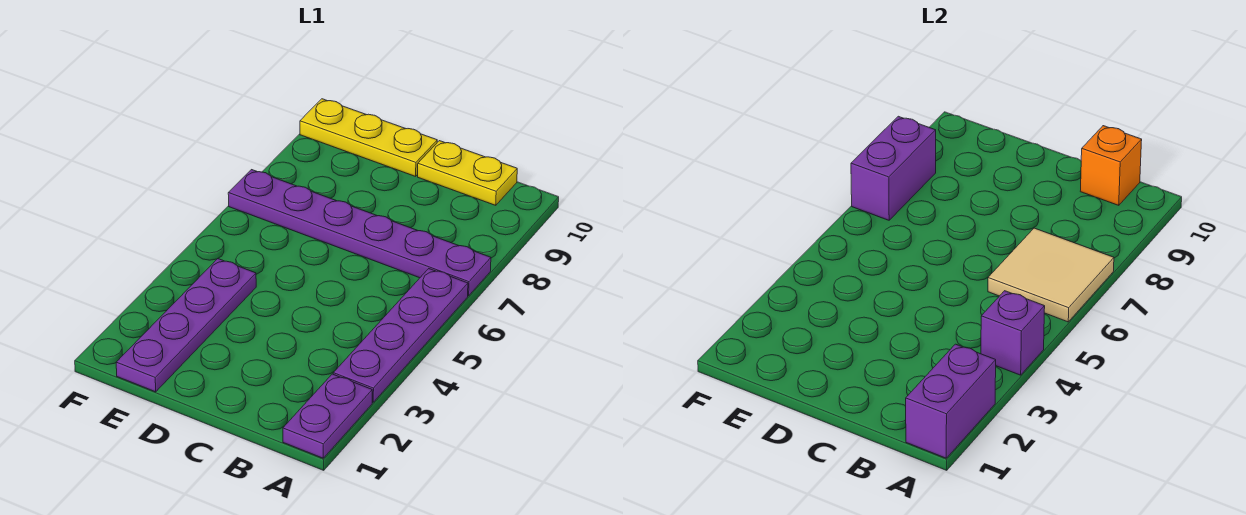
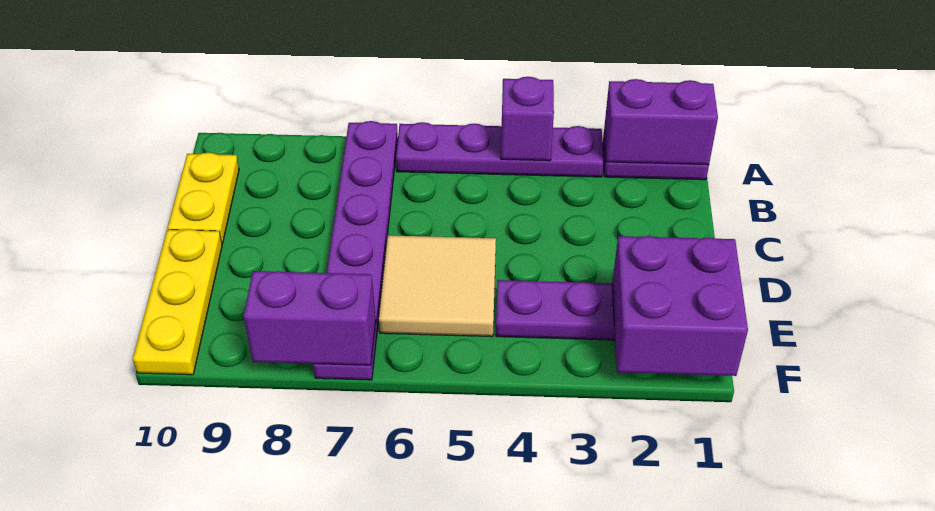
tan tile A6:B7 level 2 -> tan tile D5:E6 level 1
orange brick B10 level 2 -> none
none -> purple brick E1:F2 level 2

